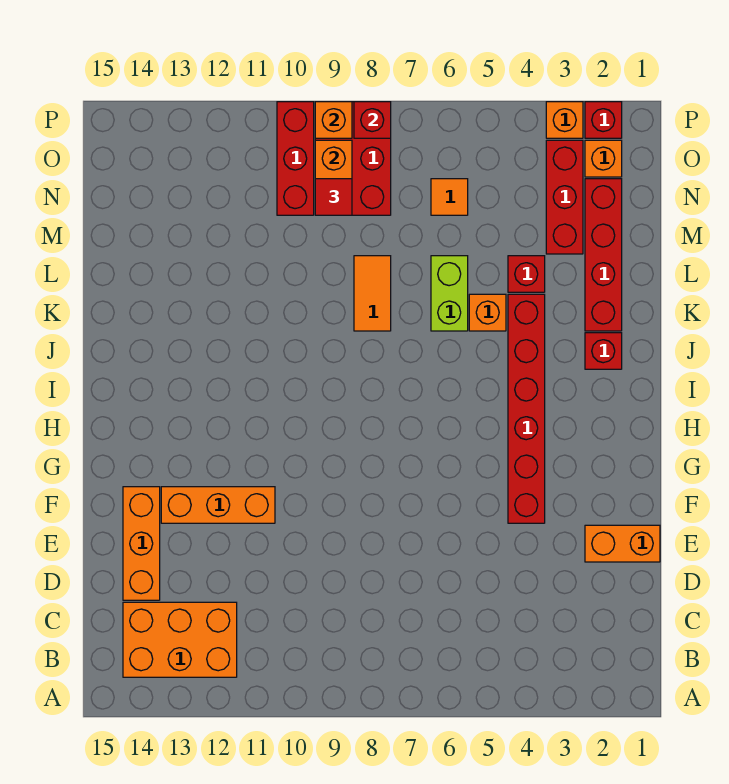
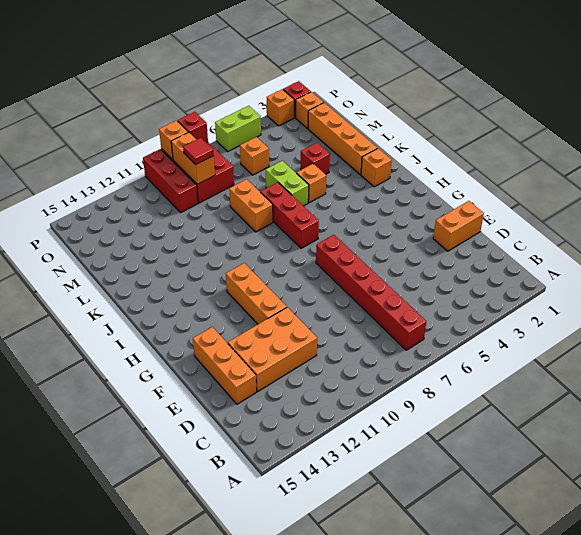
orange brick B12:C14 level 1 -> orange brick D11:E13 level 1
red brick F4:K4 level 1 -> red brick B7:G7 level 1
orange brick F11:F13 level 1 -> orange brick F11:H11 level 1
red brick J2 level 1 -> orange brick J2 level 1
red brick K2:N2 level 1 -> orange brick K2:N2 level 1
orange tile K8:L8 level 1 -> orange brick K8:L8 level 1
red brick M3:O3 level 1 -> red brick I7:K7 level 1
orange tile N6 level 1 -> orange brick N6 level 1
none -> lime brick P5:P6 level 1

